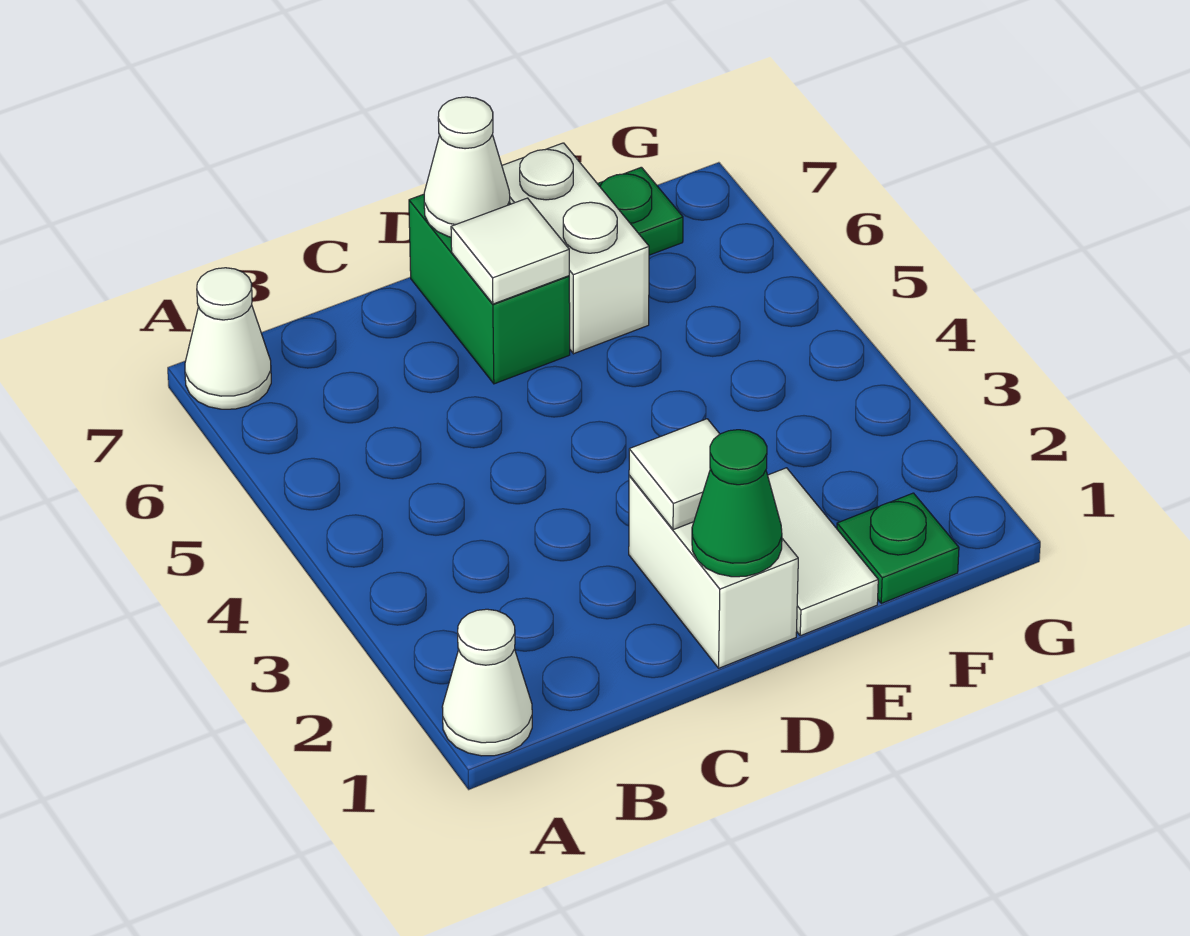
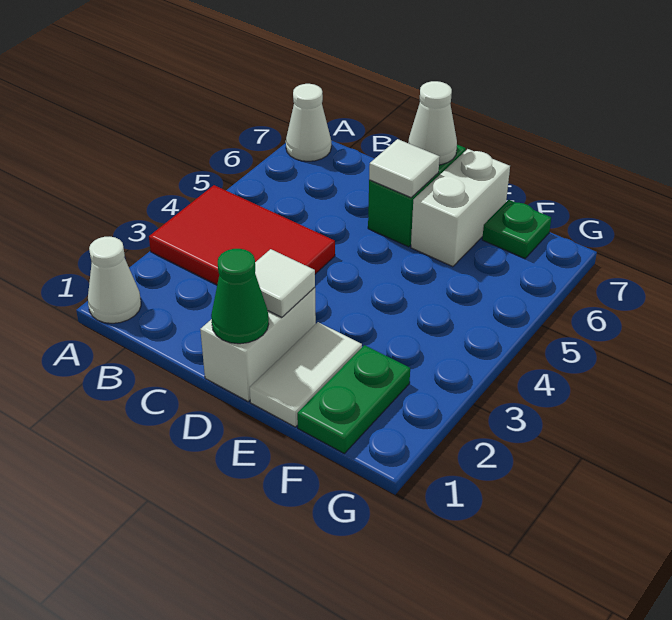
none -> red tile A3:C4 level 1
green plate F1 level 1 -> green plate F1:F2 level 1

